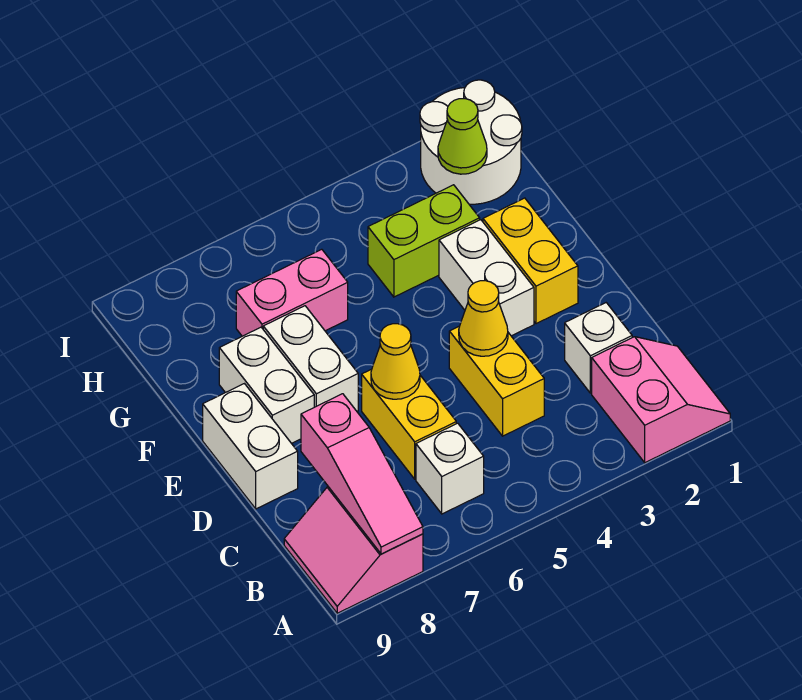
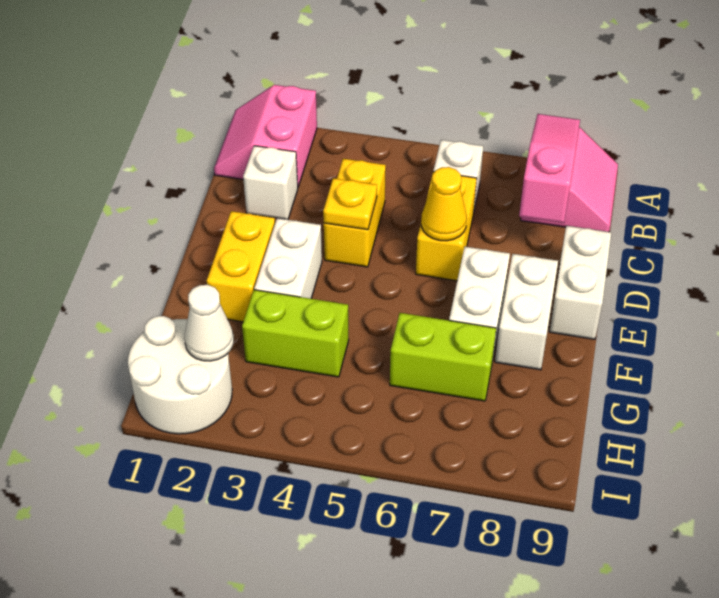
yellow cone D4 level 2 -> yellow plate D4 level 2
pink brick G6:G7 level 1 -> lime brick G6:G7 level 1
lime cone H2 level 2 -> white cone H2 level 2

